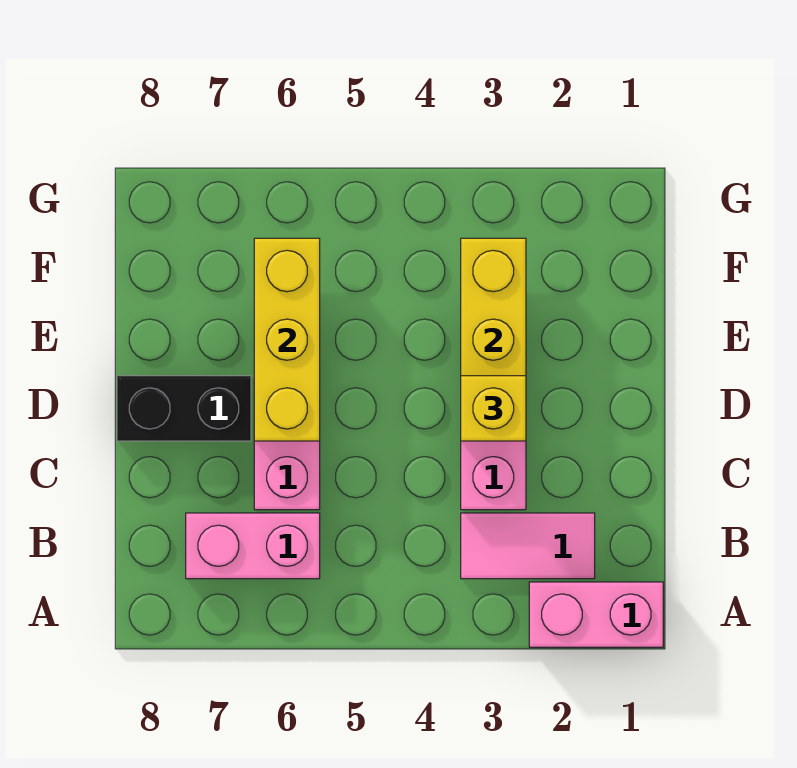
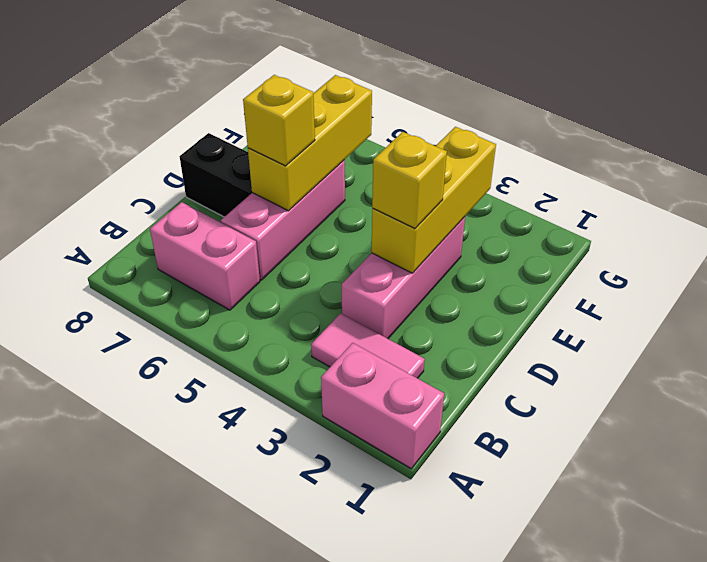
none -> yellow brick D6 level 3

